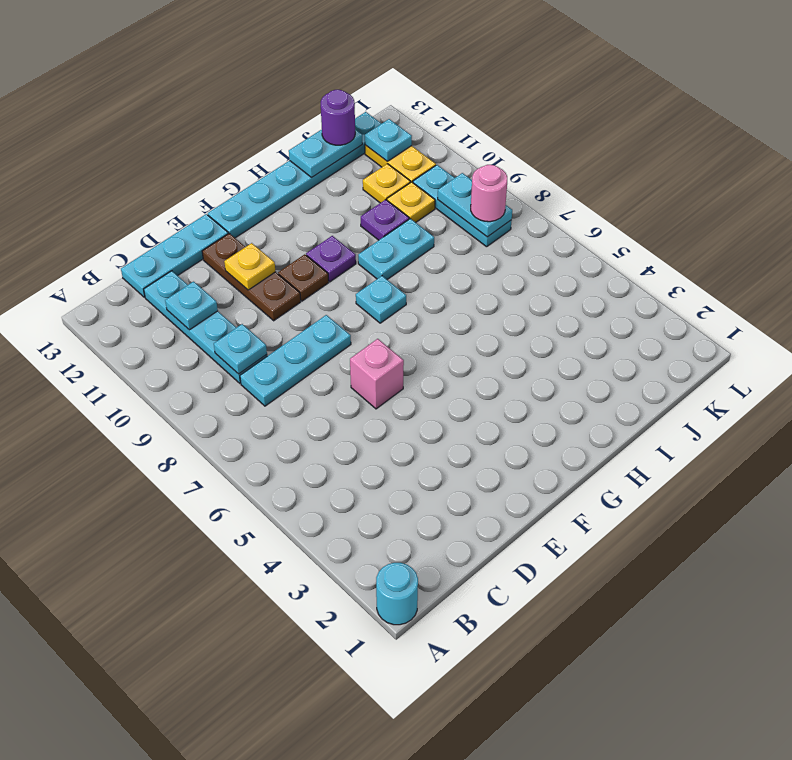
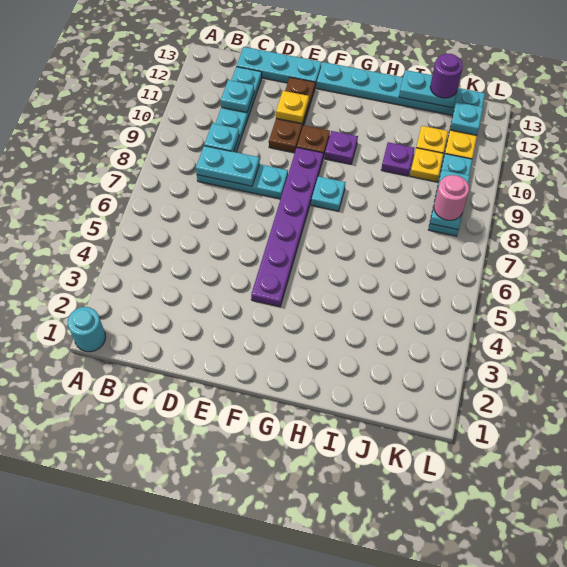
pink brick E6 level 1 -> none
none -> purple plate F4:F9 level 1
cyan plate H9:I9 level 1 -> cyan plate C8:D8 level 2

